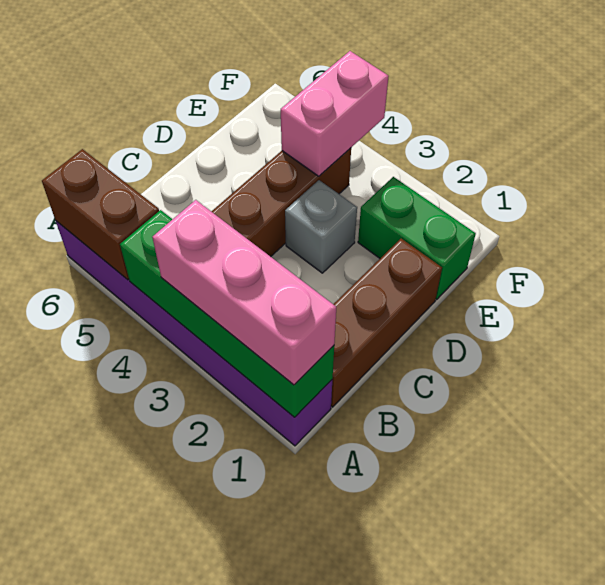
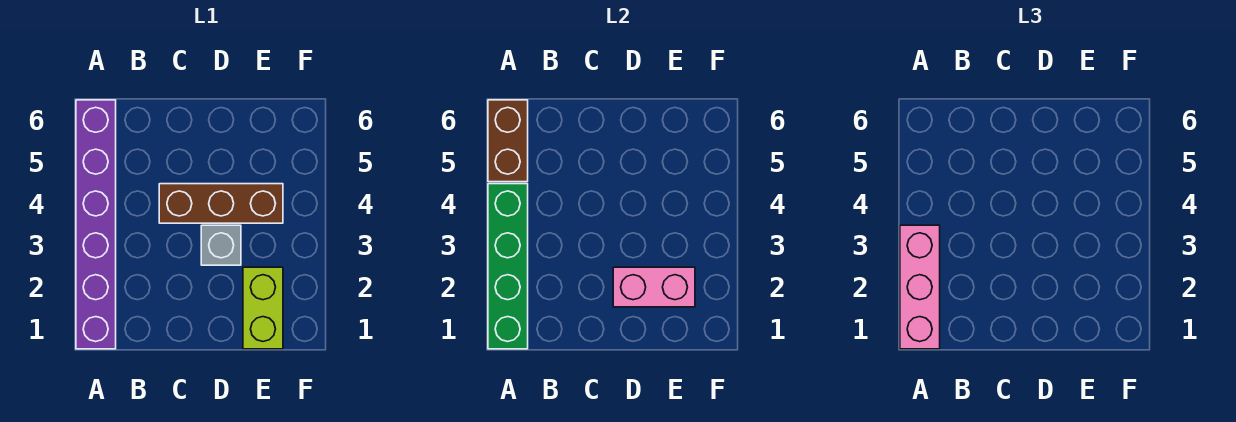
brown brick B1:D1 level 1 -> none
green brick E1:E2 level 1 -> lime brick E1:E2 level 1
pink brick E4:F4 level 2 -> pink brick D2:E2 level 2

